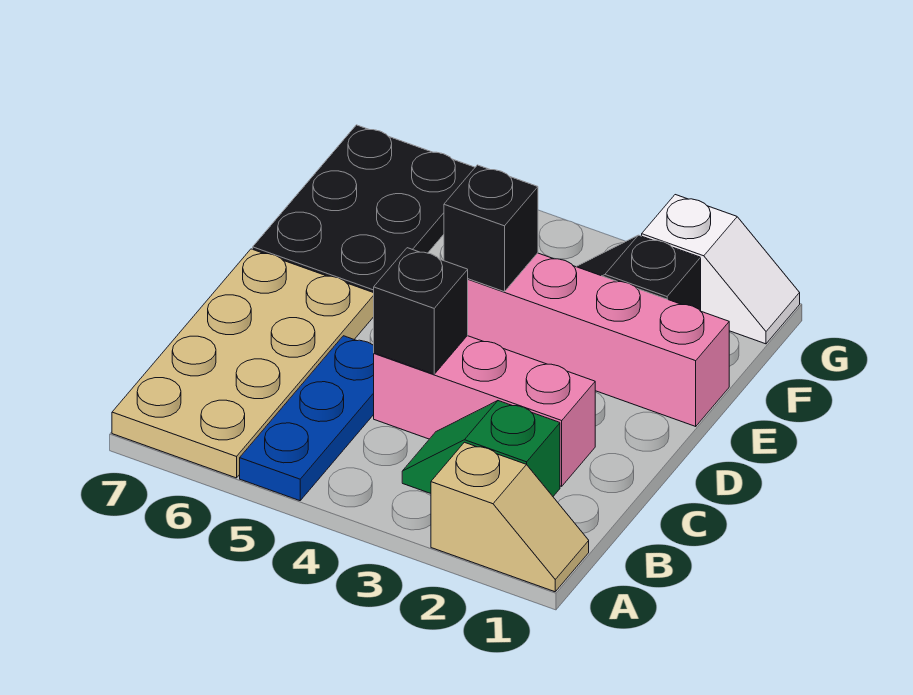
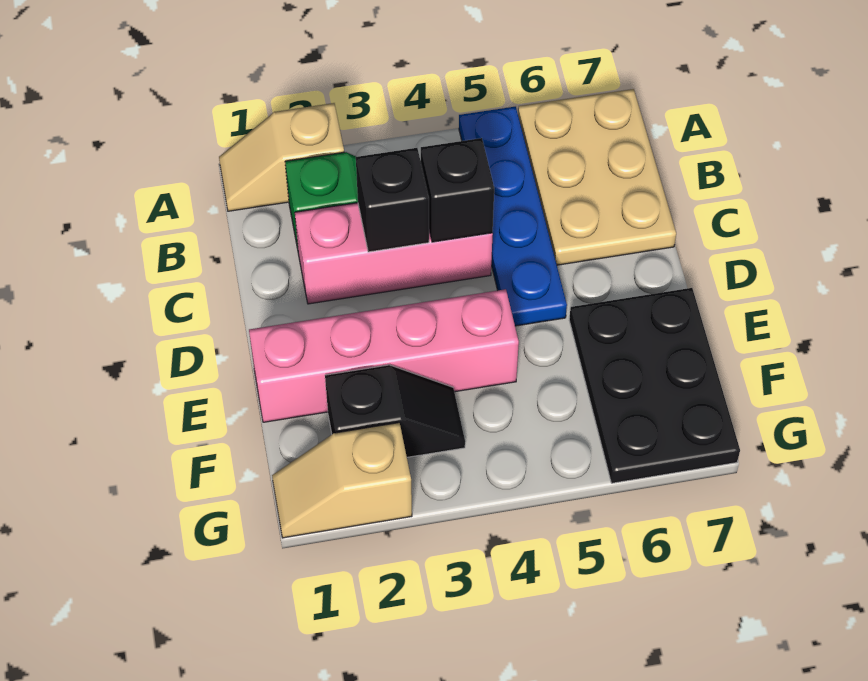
blue plate A5:C5 level 1 -> blue plate A5:D5 level 1
tan plate A6:D7 level 1 -> tan plate A6:C7 level 1
black brick E4 level 2 -> black brick C3 level 2
white slope G1:G2 level 1 top 2 -> tan slope G1:G2 level 1 top 2

